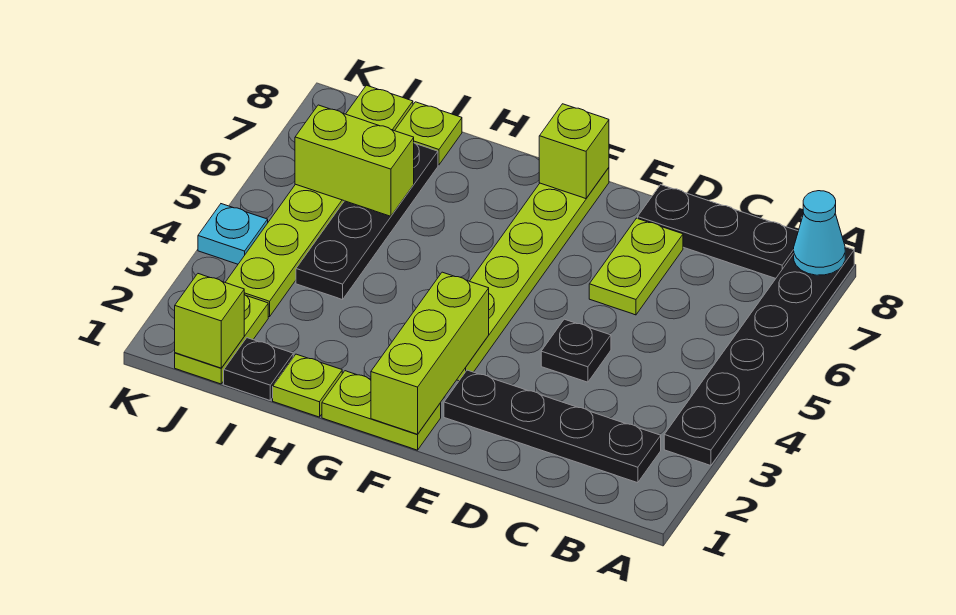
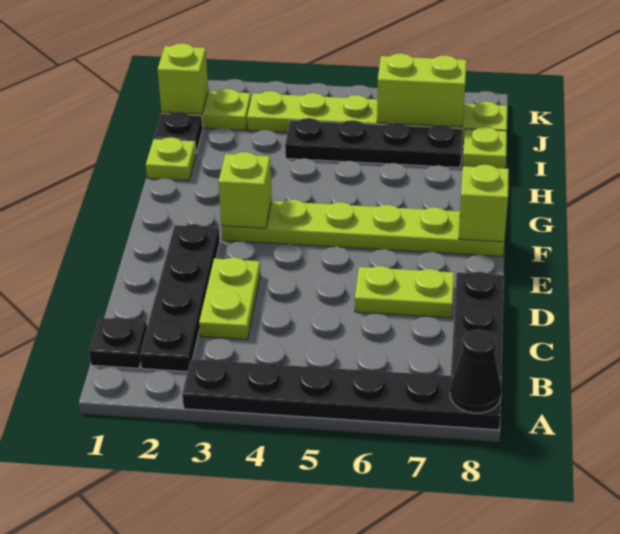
cyan cone A8 level 2 -> black cone A8 level 2
black plate D4 level 1 -> black plate B1 level 1
lime plate F1:G1 level 1 -> lime plate C3:D3 level 1
lime brick F1:F3 level 2 -> lime brick F3 level 2
lime brick I6:J6 level 2 -> lime brick J6:J7 level 2
cyan plate K4 level 1 -> none

